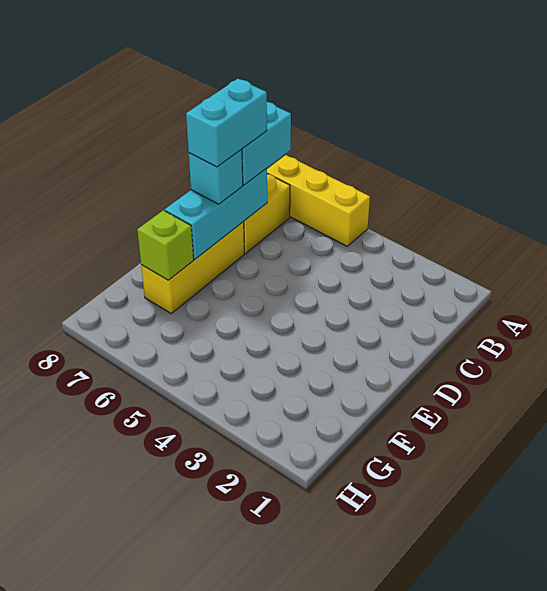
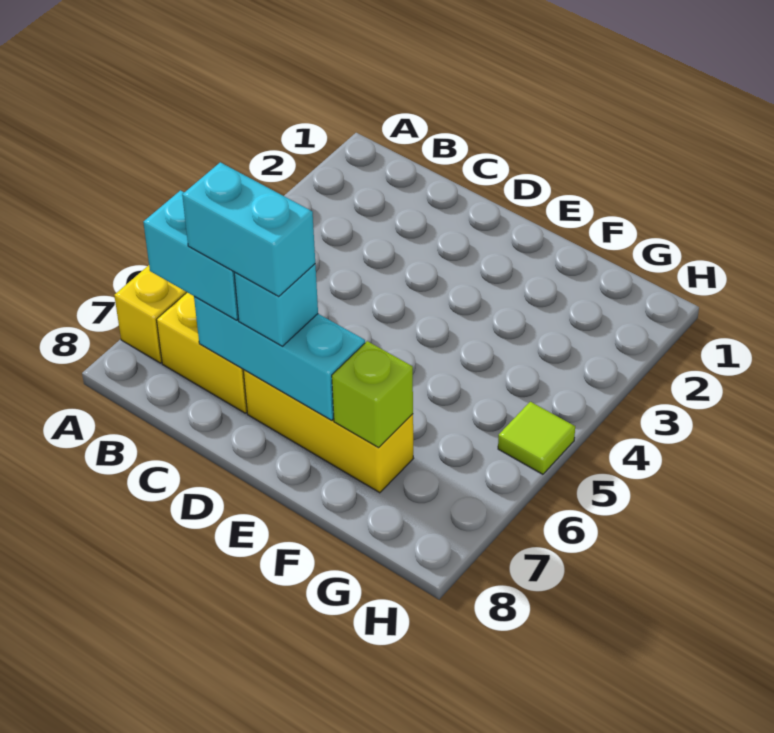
none -> lime tile H5 level 1

